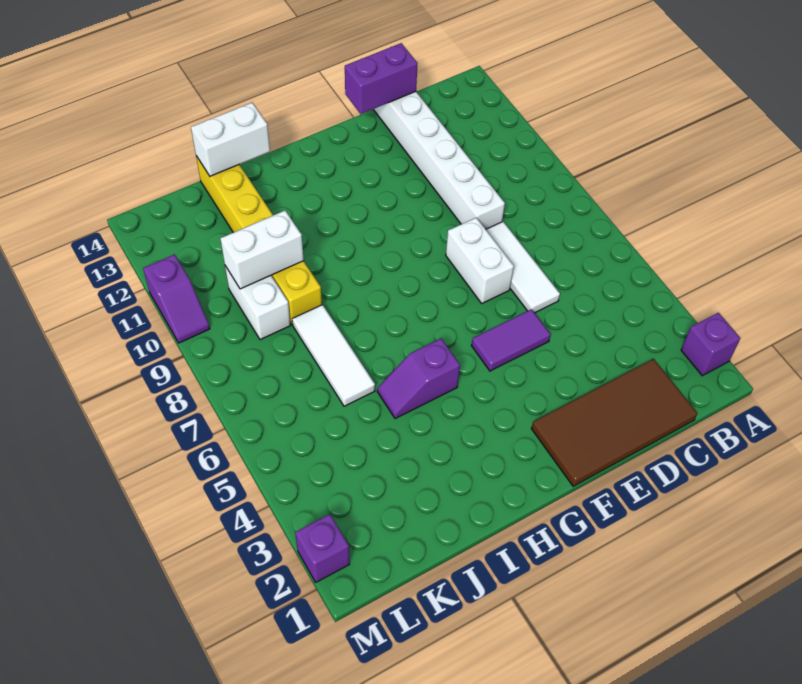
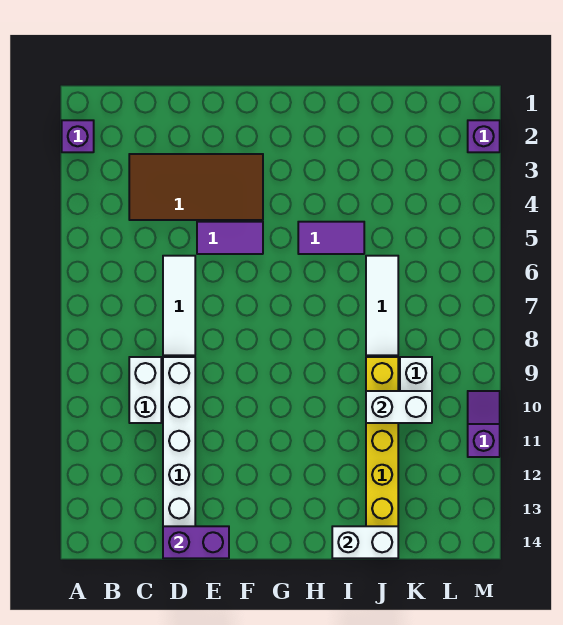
brown tile C1:F2 level 1 -> brown tile C3:F4 level 1
white brick E7:E8 level 1 -> white brick C9:C10 level 1
purple slope H5:I5 level 1 top H -> purple tile H5:I5 level 1

